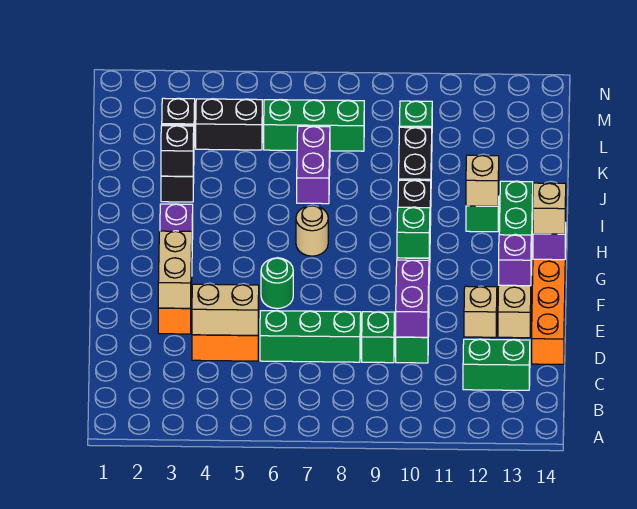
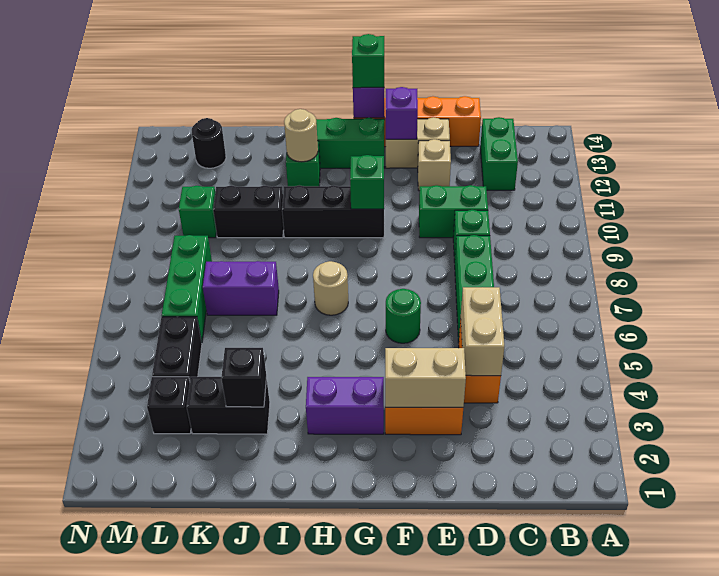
purple brick D10:E10 level 2 -> none
tan brick G14 level 3 -> green brick G14 level 3
tan brick I12 level 2 -> tan round brick I12 level 2
none -> black round brick L13 level 1

